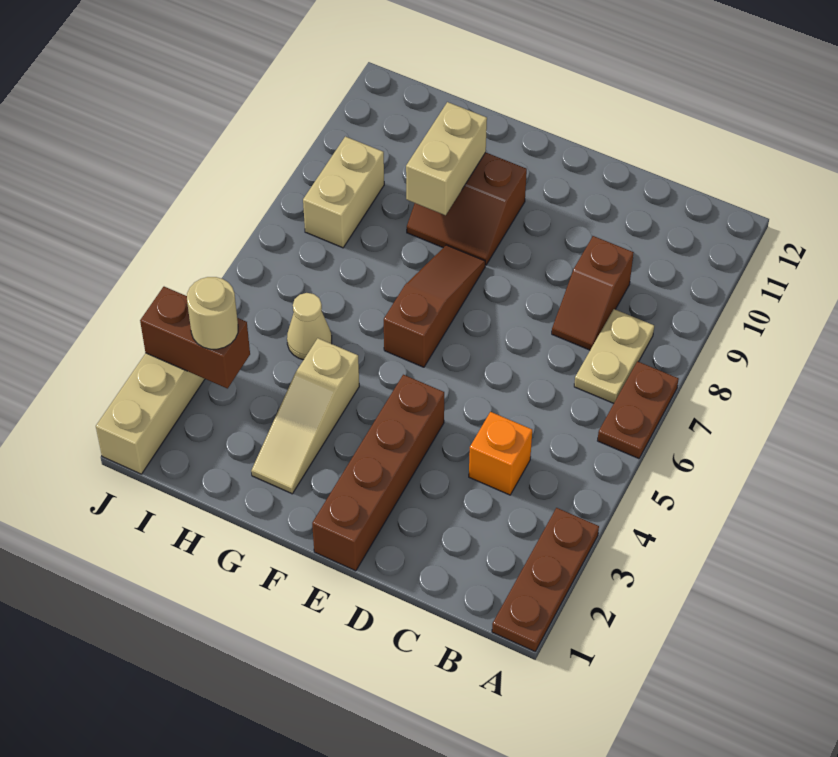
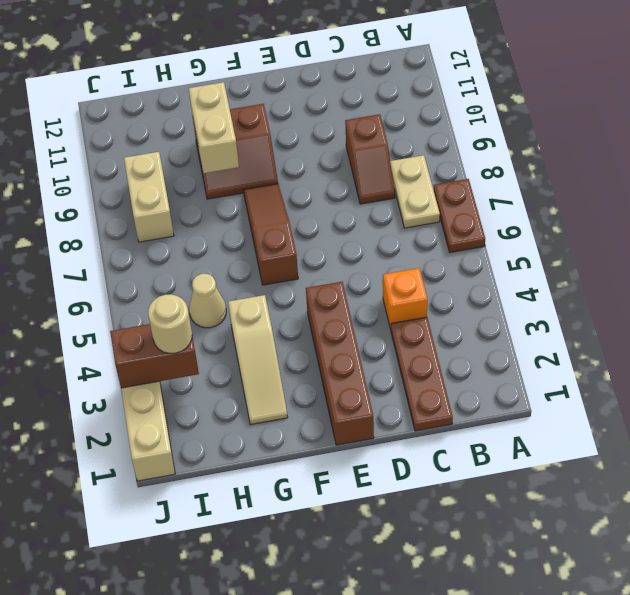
brown plate A1:A3 level 1 -> brown plate C1:C3 level 1

